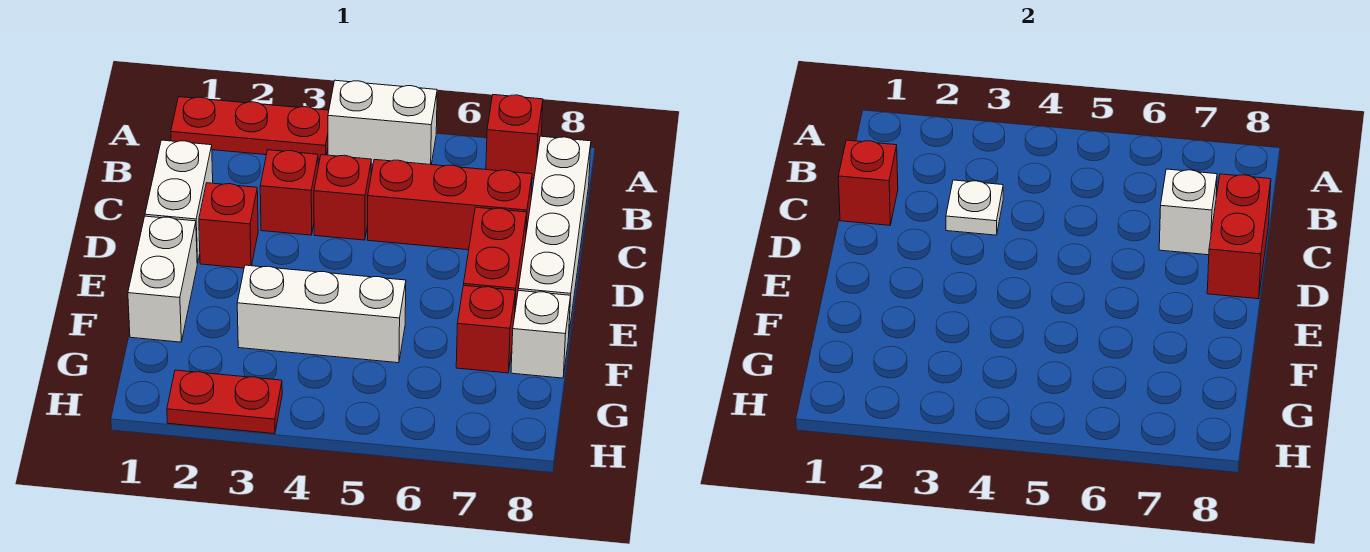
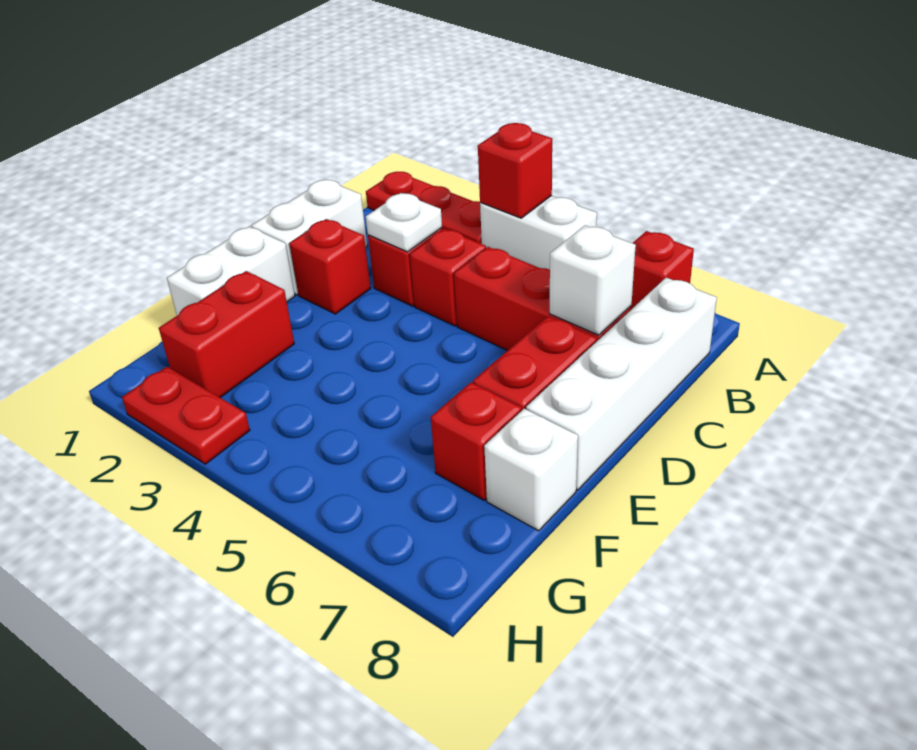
red brick C1 level 2 -> red brick A4 level 2
red brick C8:D8 level 2 -> red brick F2:G2 level 1
white brick F3:F5 level 1 -> none

